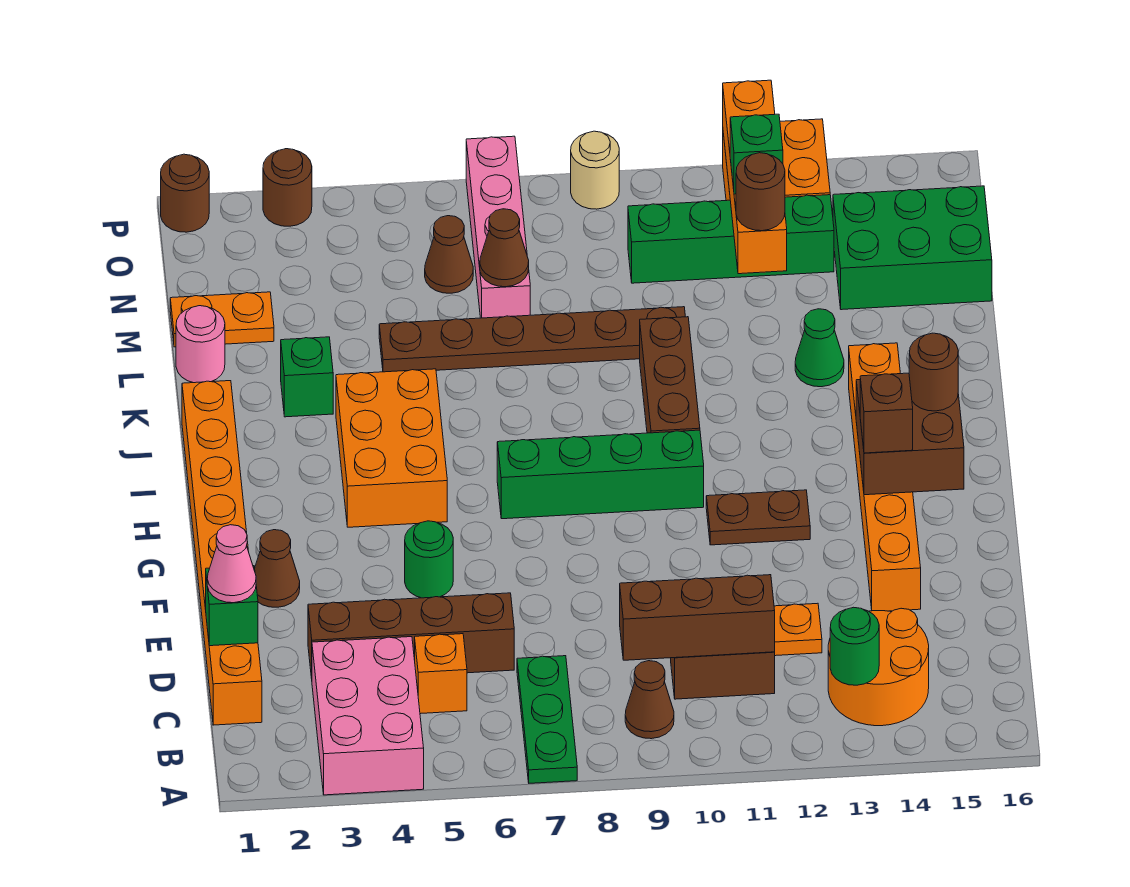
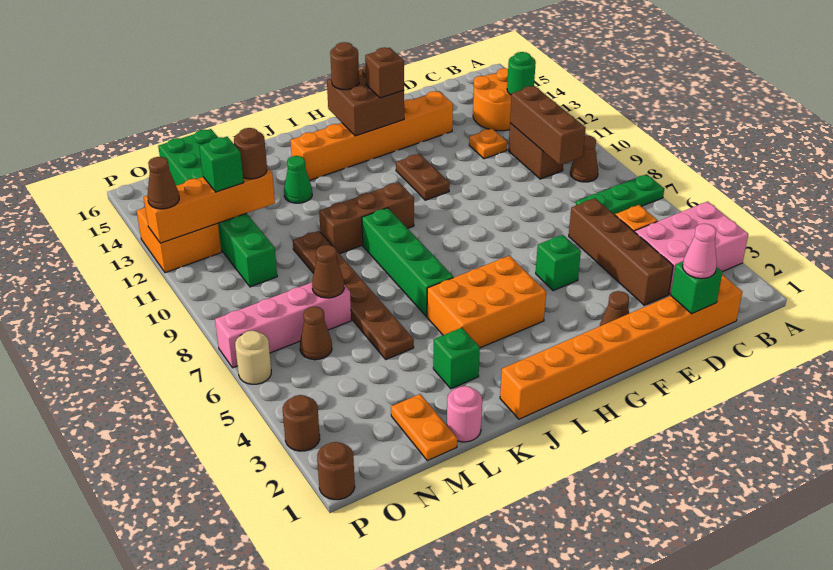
green round brick F5 level 1 -> green brick F5 level 1
green brick H7:H10 level 1 -> green brick J6:J9 level 1
tan round brick P9 level 1 -> tan round brick P6 level 1
none -> brown cone P12 level 3

